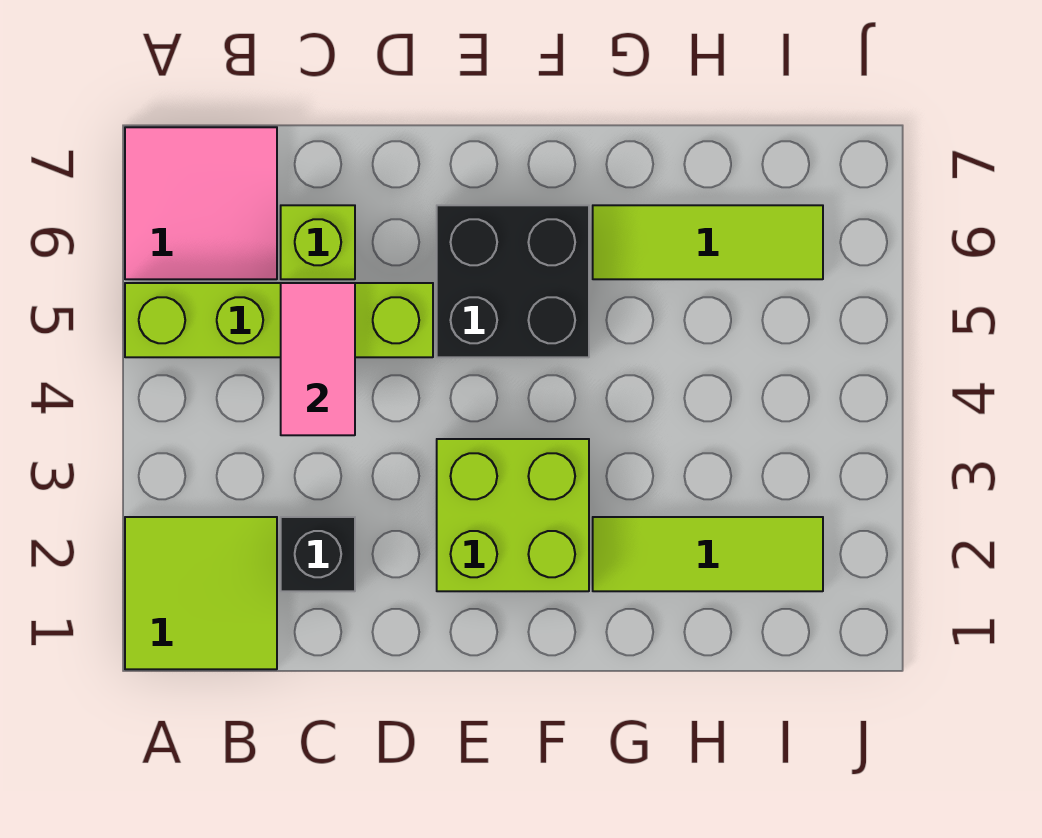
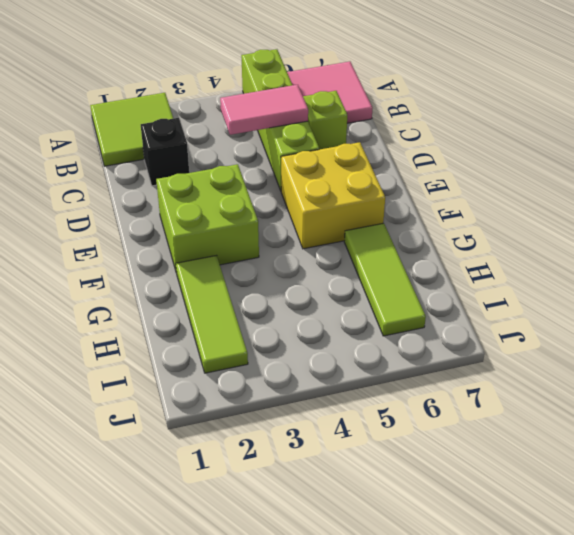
black brick E5:F6 level 1 -> yellow brick E5:F6 level 1

